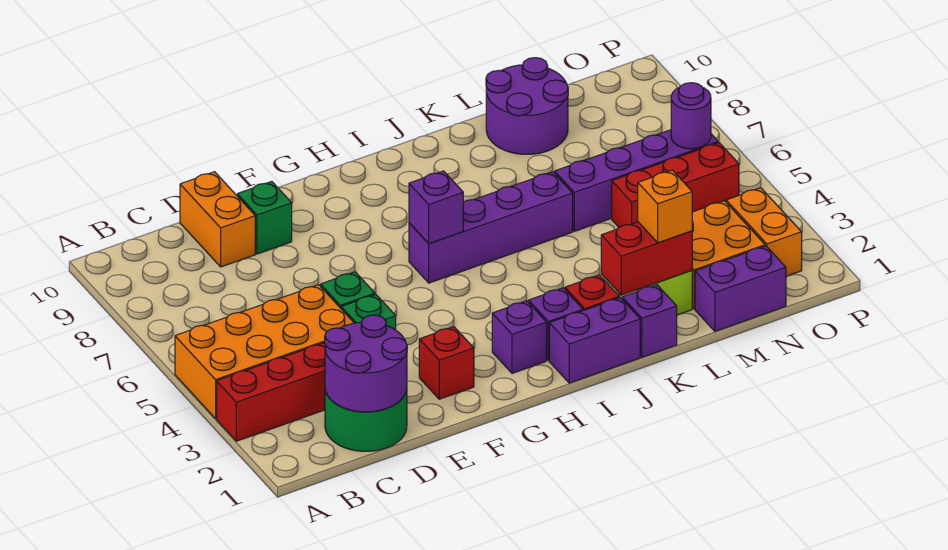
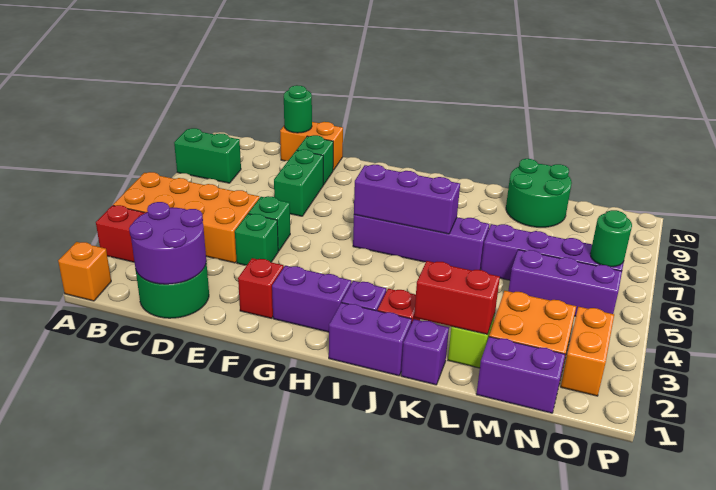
none -> green brick A8:B8 level 1
orange brick D9:D10 level 1 -> orange brick D10:E10 level 1
none -> green round brick D10 level 2
none -> green brick E7:E8 level 1
purple brick H2 level 1 -> purple brick G2:H2 level 1
purple brick H6 level 2 -> purple brick H6:J6 level 2
orange brick L2 level 3 -> orange brick A1 level 1
purple round brick L9:M10 level 1 -> green round brick L9:M10 level 1
red brick M5:O5 level 1 -> purple brick M5:O5 level 1
purple round brick O6 level 2 -> green round brick O6 level 2

